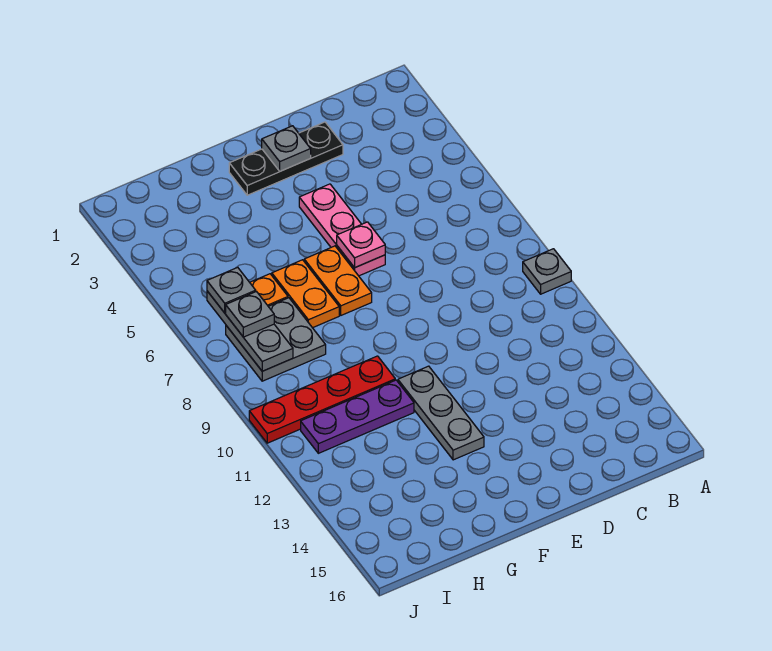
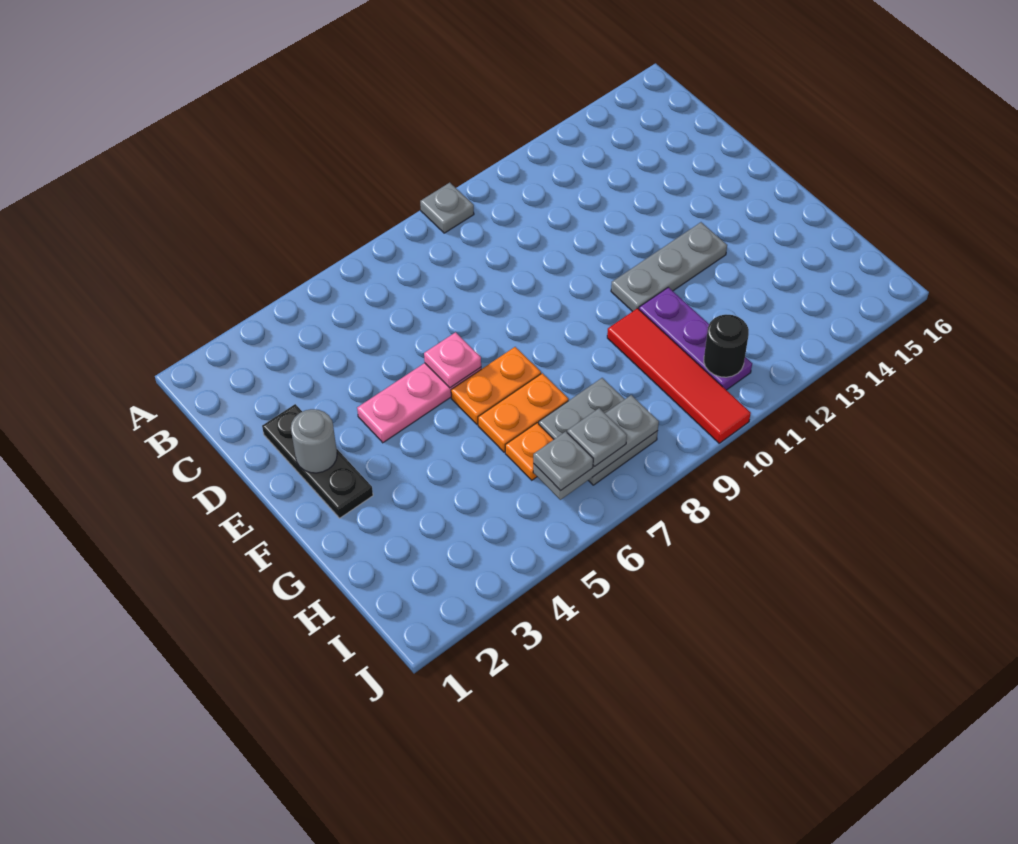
grey plate E2 level 2 -> grey round brick E2 level 2
red plate G10:J10 level 1 -> red tile G10:J10 level 1
none -> black round brick I11 level 2

